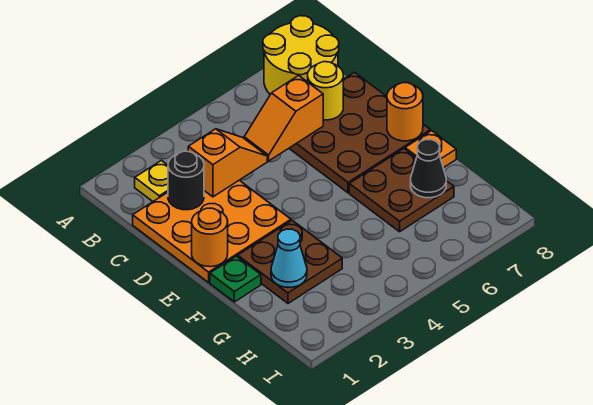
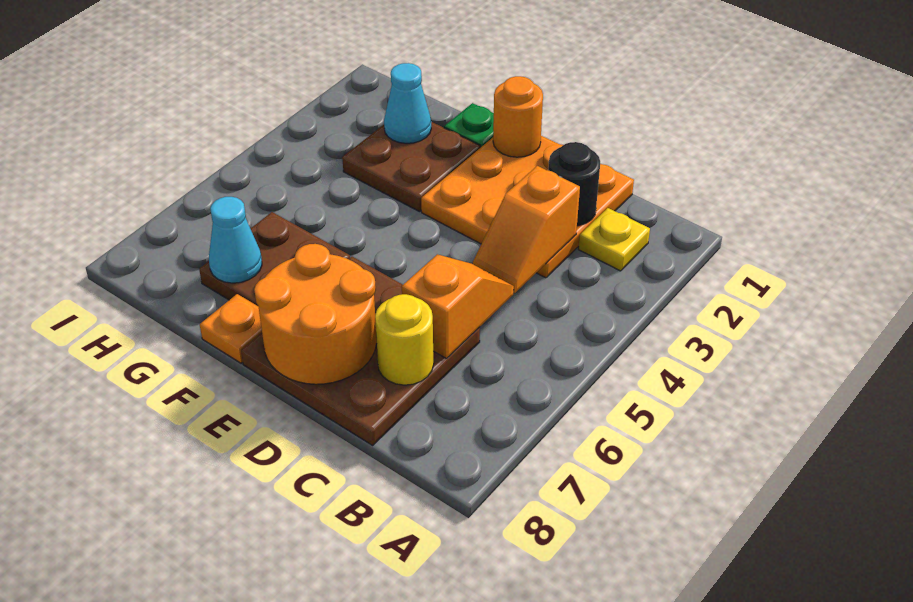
yellow round brick A7:B8 level 1 -> none
orange round brick E8 level 2 -> orange round brick D7:E8 level 2
black cone G7 level 2 -> cyan cone G7 level 2

